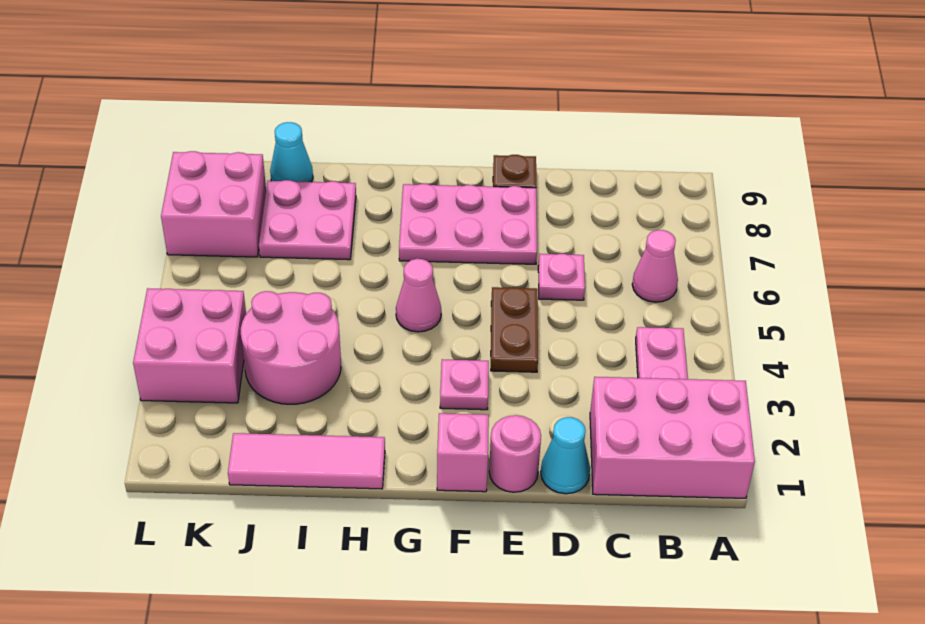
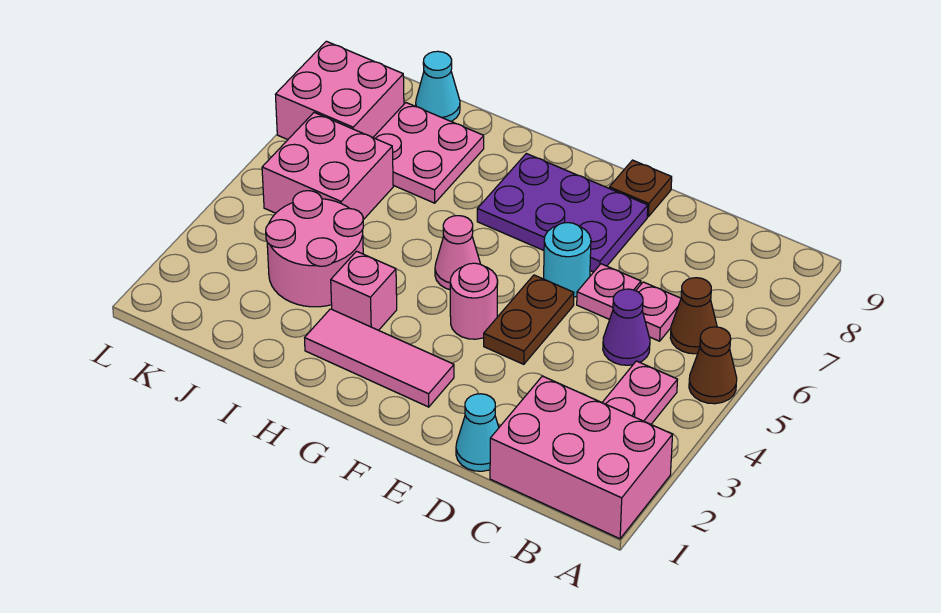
none -> brown cone A5 level 1
pink cone B6 level 1 -> brown cone B6 level 1
none -> purple cone C5 level 1
pink round brick E1 level 1 -> pink round brick F4 level 1
none -> cyan round brick E6 level 1
pink plate E7:G8 level 1 -> purple plate E7:G8 level 1
pink brick F1 level 1 -> pink brick H3 level 1
pink plate F3 level 1 -> pink plate C6 level 1
pink tile H1:J1 level 1 -> pink tile F2:H2 level 1
pink brick K3:L4 level 1 -> pink brick J5:K6 level 1

